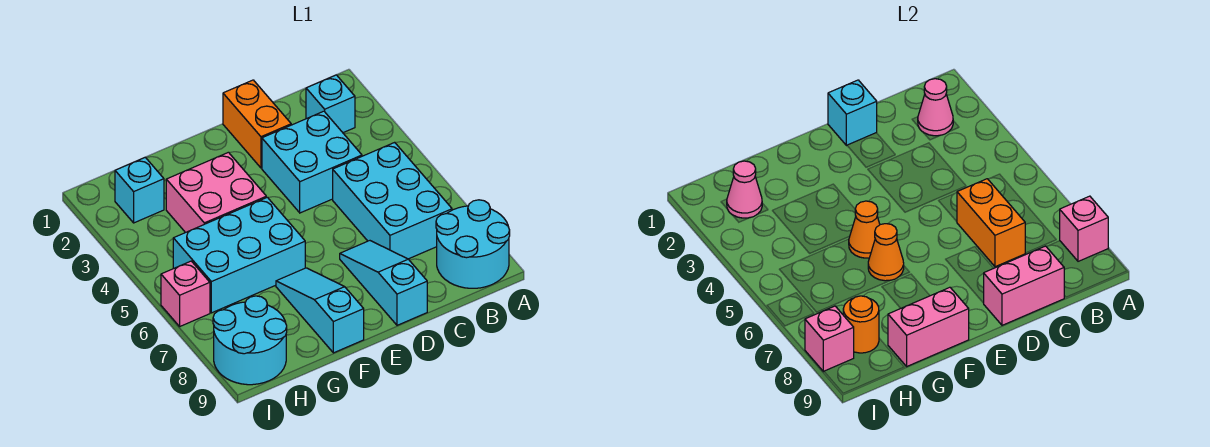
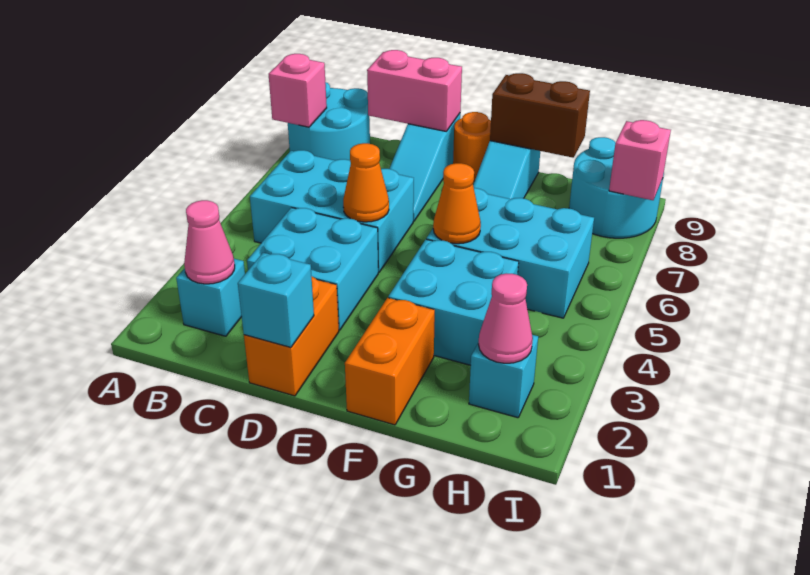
cyan brick B5:C7 level 1 -> cyan brick B5:D6 level 1
orange brick C6:C7 level 2 -> orange brick F1:F2 level 1
pink brick F3:G4 level 1 -> cyan brick F3:G4 level 1
orange cone F6 level 2 -> orange cone D5 level 2
pink brick F9:G9 level 2 -> brown brick F9:G9 level 2
orange round brick H8 level 2 -> orange round brick E9 level 1
pink brick I6 level 1 -> none

